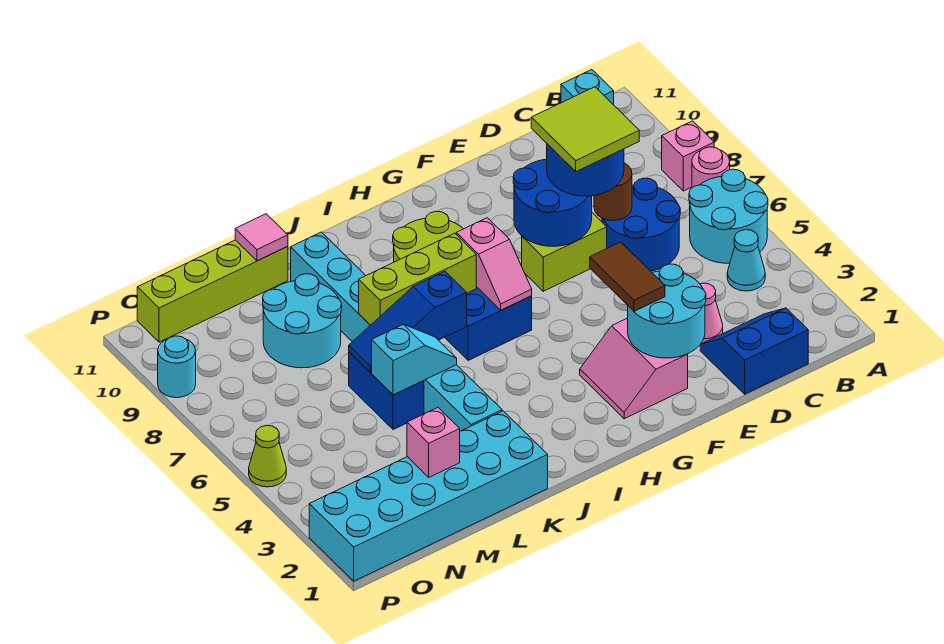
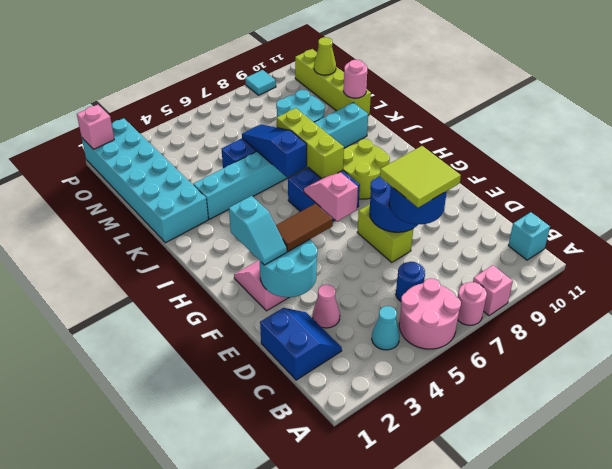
cyan round brick A5:B6 level 1 -> pink round brick A5:B6 level 1
blue round brick C6:D7 level 1 -> blue round brick C6 level 1
brown round brick D7 level 2 -> none
pink slope H6:H7 level 2 top 7 -> pink slope G6:H6 level 2 top G
cyan slope K5:L5 level 2 top L -> cyan slope F2:G2 level 3 top G
pink tile L11 level 2 -> pink round brick L11 level 2
pink brick M2 level 2 -> pink brick P1 level 2
lime cone P5 level 1 -> lime cone N11 level 2
cyan round brick P9 level 1 -> cyan tile P9 level 1

